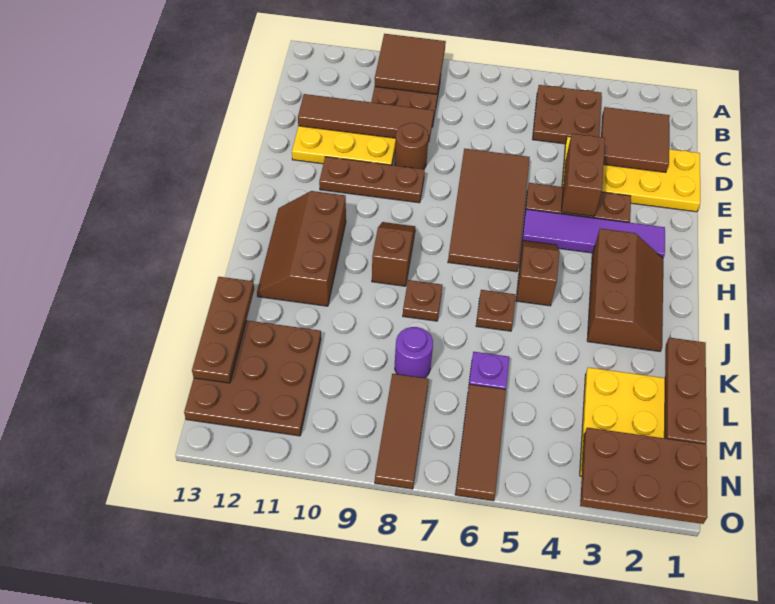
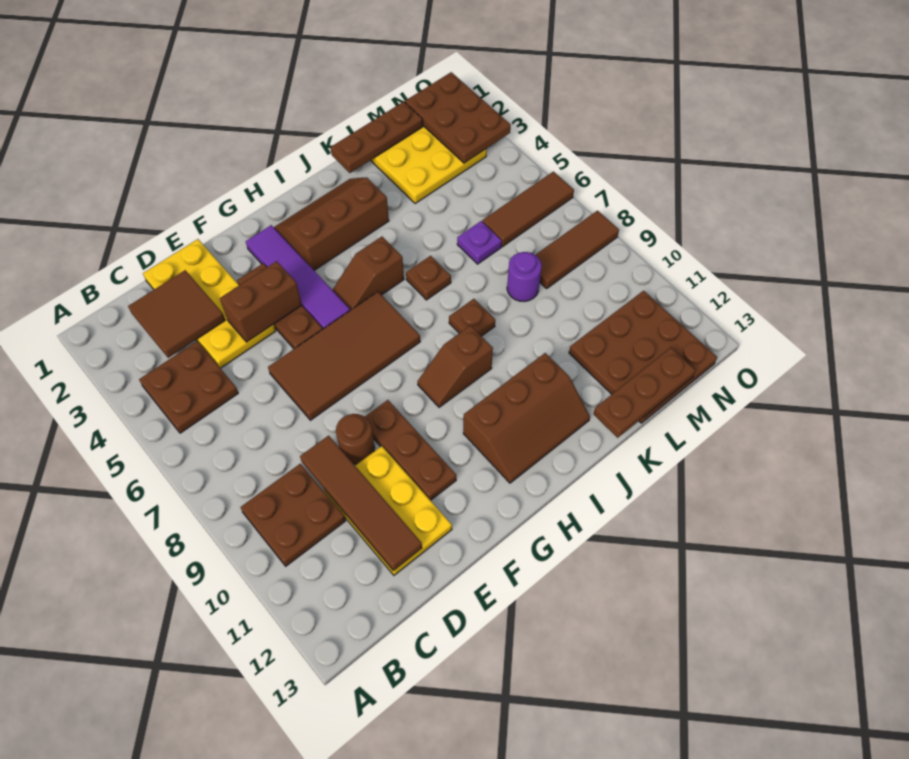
brown tile A9:B10 level 2 -> none

